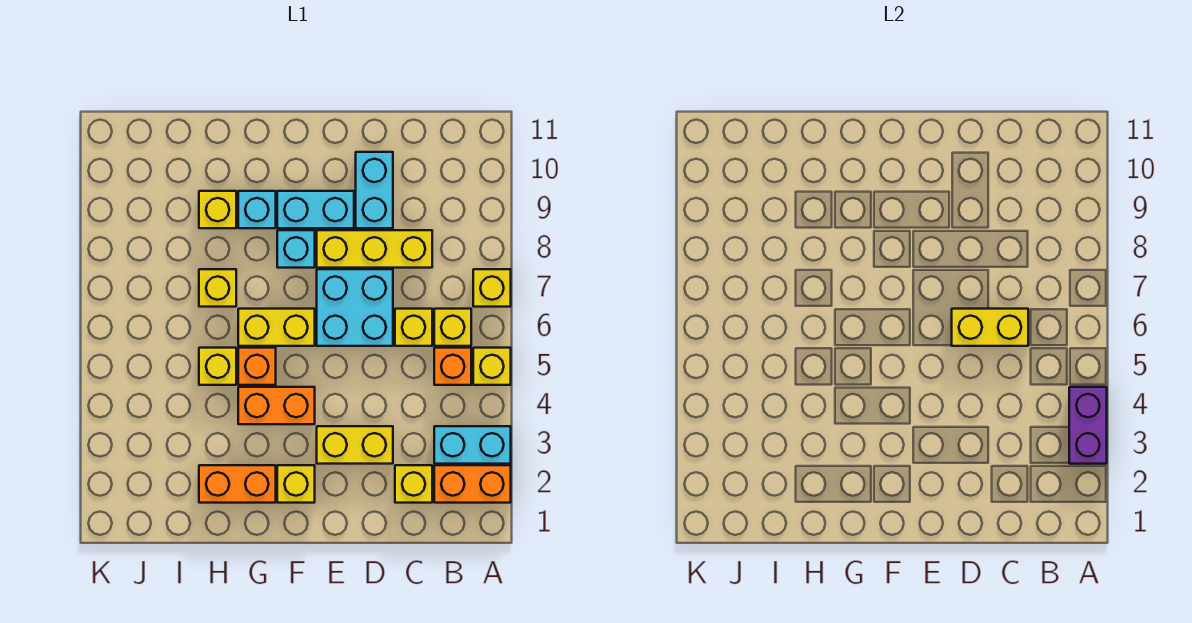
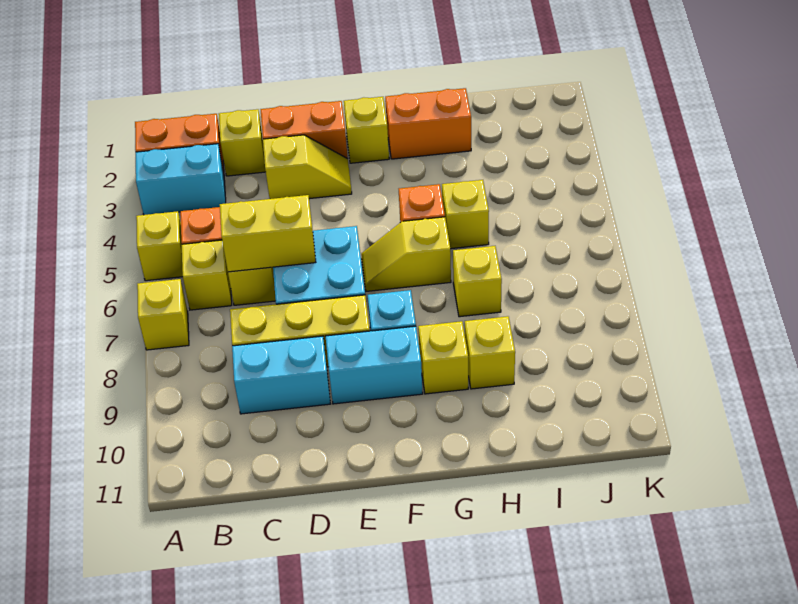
purple brick A3:A4 level 2 -> none
yellow brick D3:E3 level 1 -> yellow slope D3:E3 level 1 top D
cyan brick D9:D10 level 1 -> cyan brick C9:D9 level 1
orange brick F4:G4 level 1 -> orange brick D2:E2 level 1
yellow brick F6:G6 level 1 -> yellow slope F6:G6 level 1 top G
cyan brick G9 level 1 -> yellow brick G9 level 1

